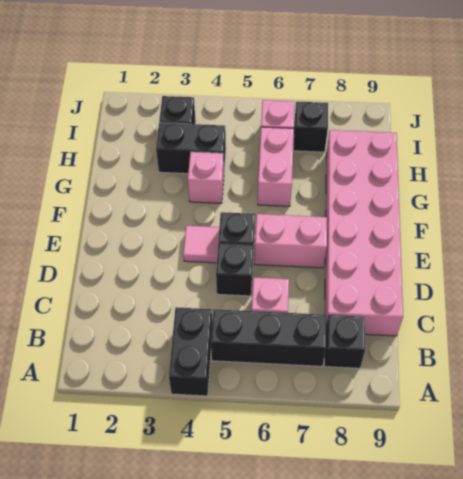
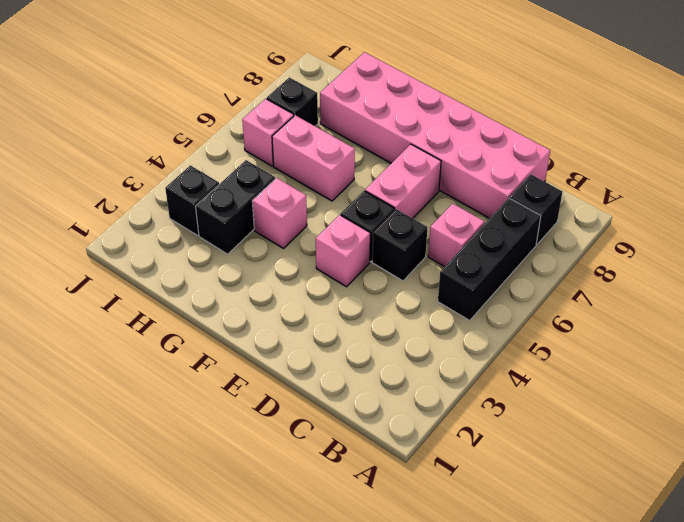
black brick A4:B4 level 1 -> none
pink tile E4 level 1 -> pink brick E4 level 1

